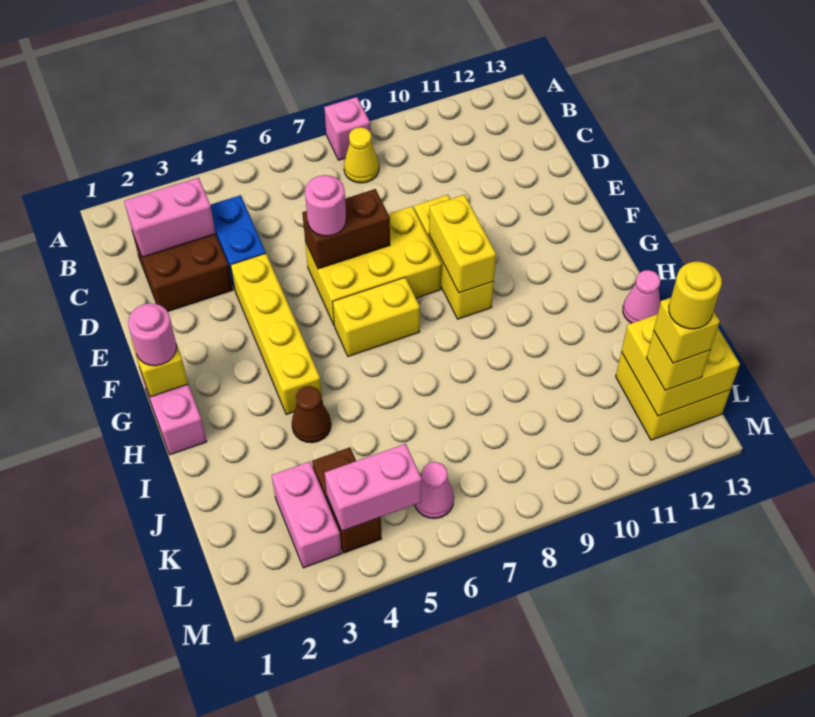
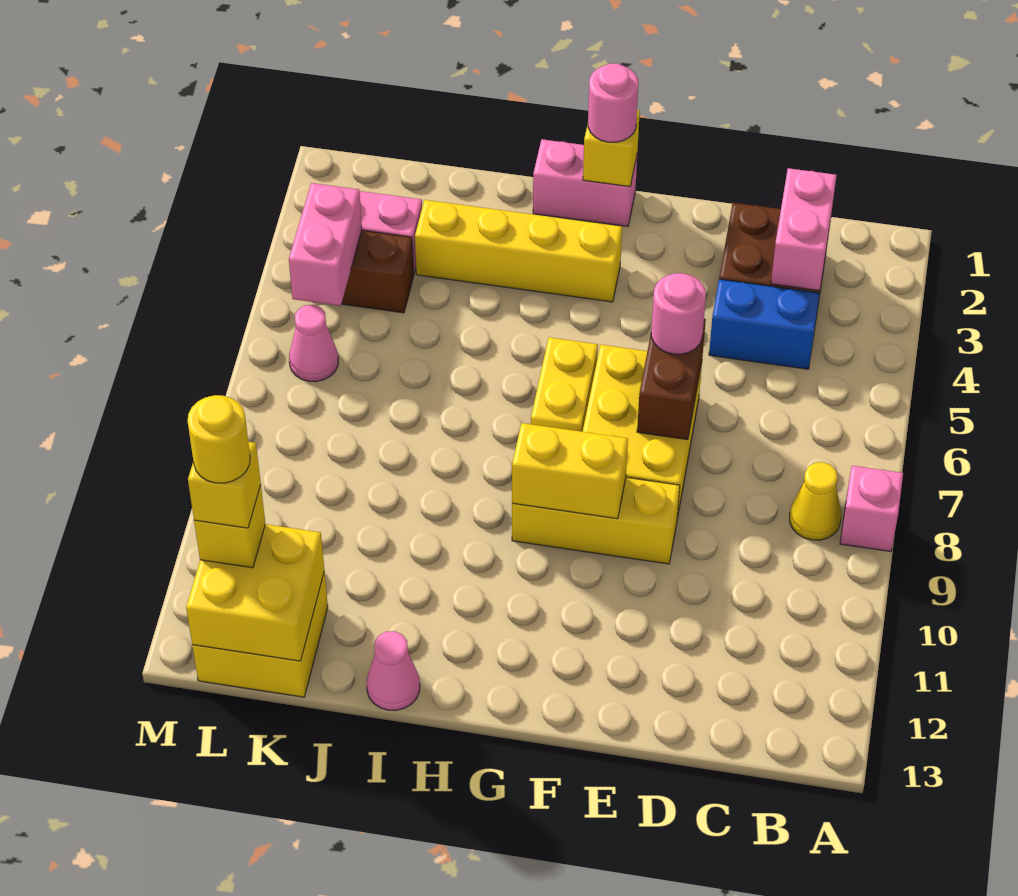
yellow brick E4:H4 level 1 -> yellow brick G3:J3 level 1
brown cone I4 level 1 -> none

